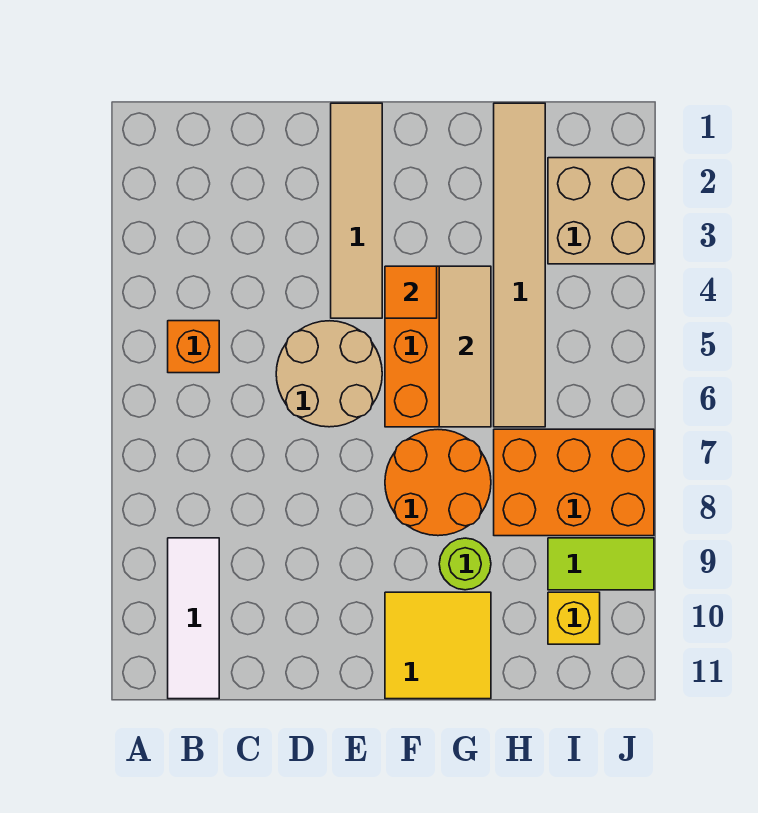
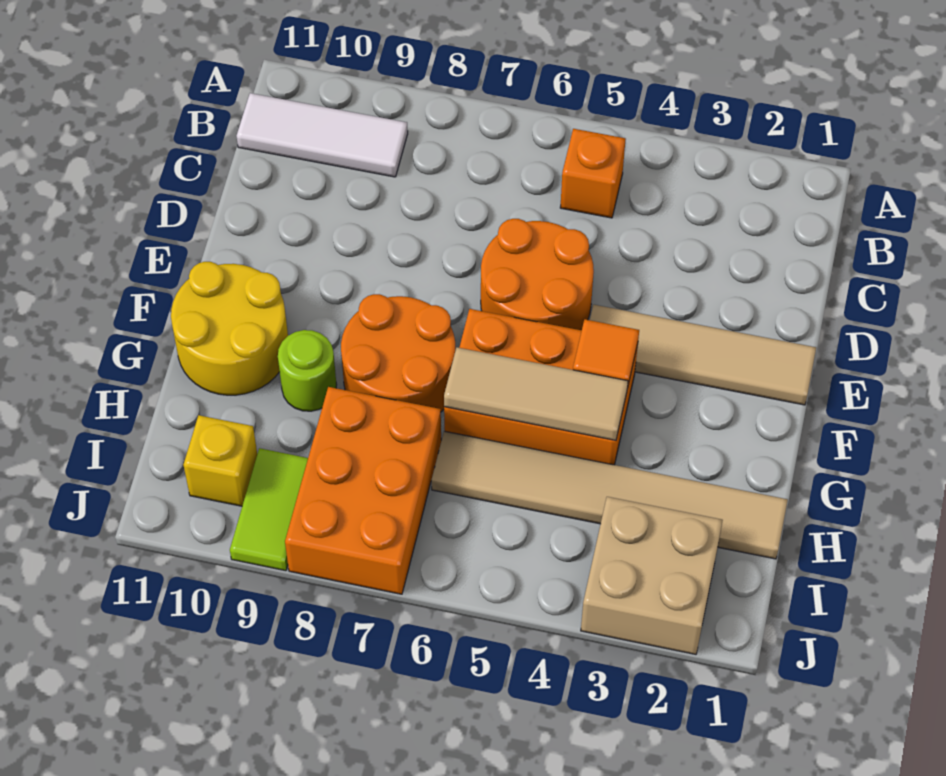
tan round brick D5:E6 level 1 -> orange round brick D5:E6 level 1
yellow tile F10:G11 level 1 -> yellow round brick F10:G11 level 1

